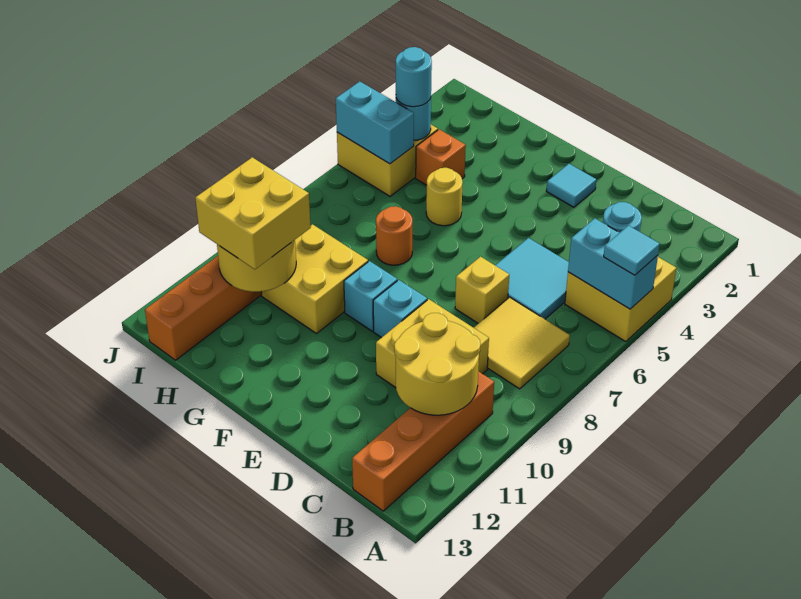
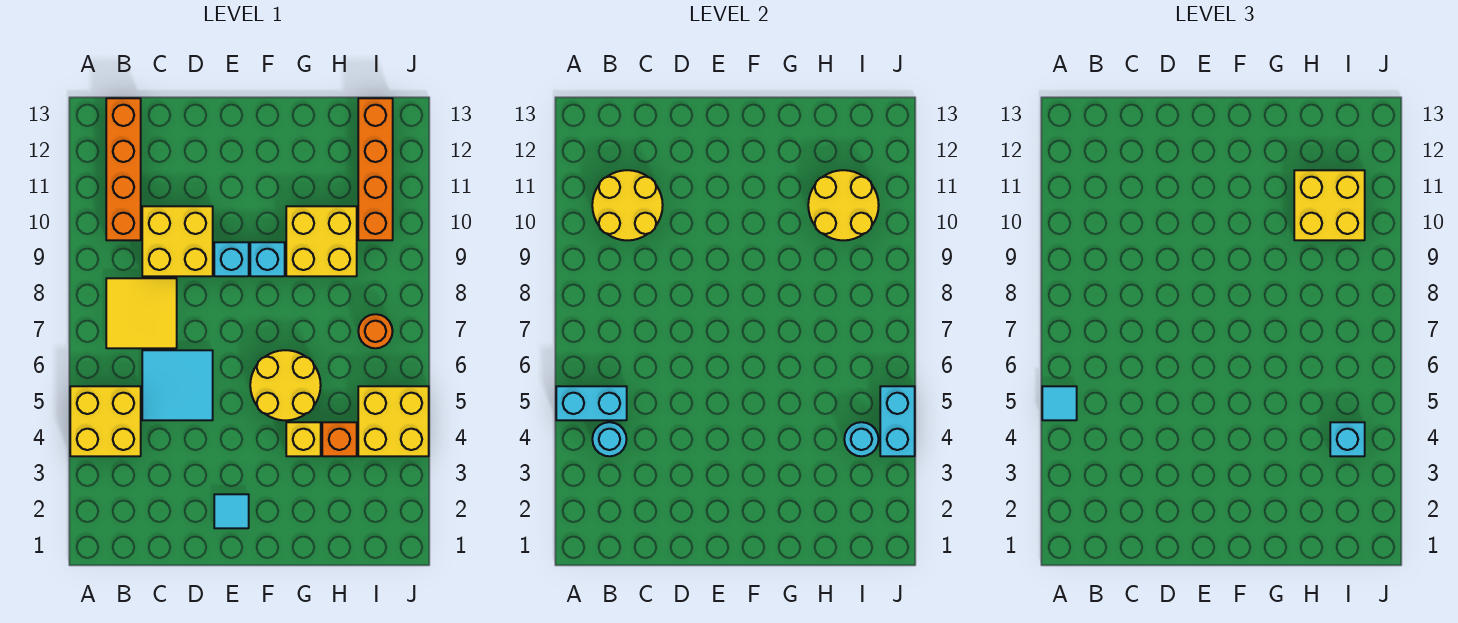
yellow brick D7 level 1 -> yellow brick G4 level 1
yellow round brick G5 level 1 -> yellow round brick F5:G6 level 1
orange round brick G7 level 1 -> orange round brick I7 level 1
cyan round brick I4 level 3 -> cyan brick I4 level 3
cyan brick I5:J5 level 2 -> cyan brick J4:J5 level 2

